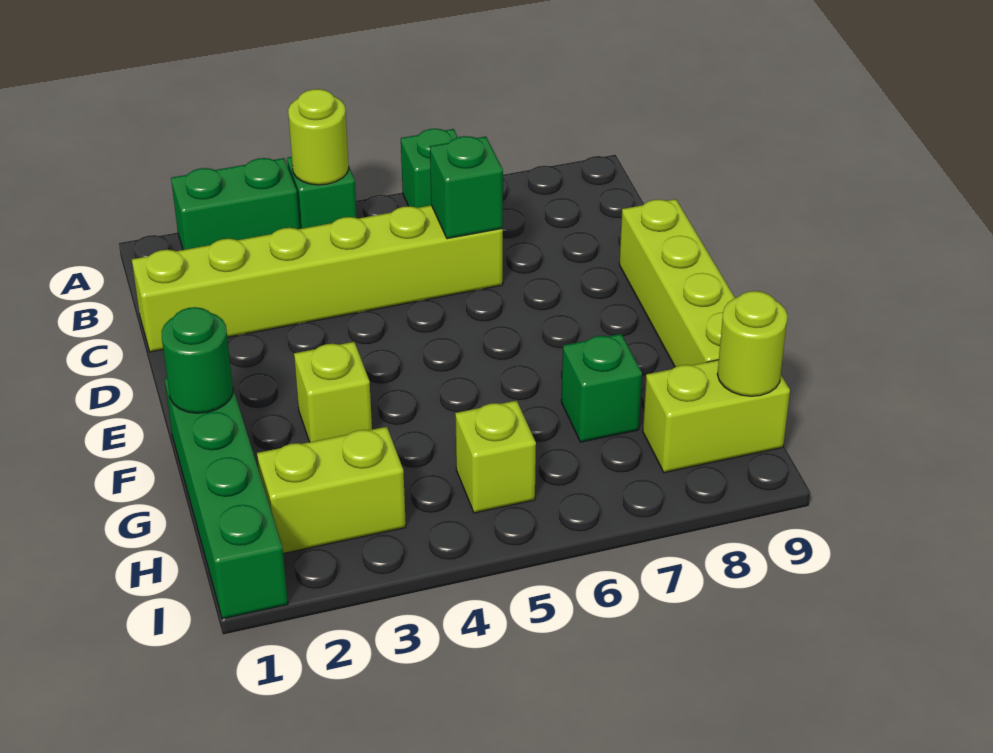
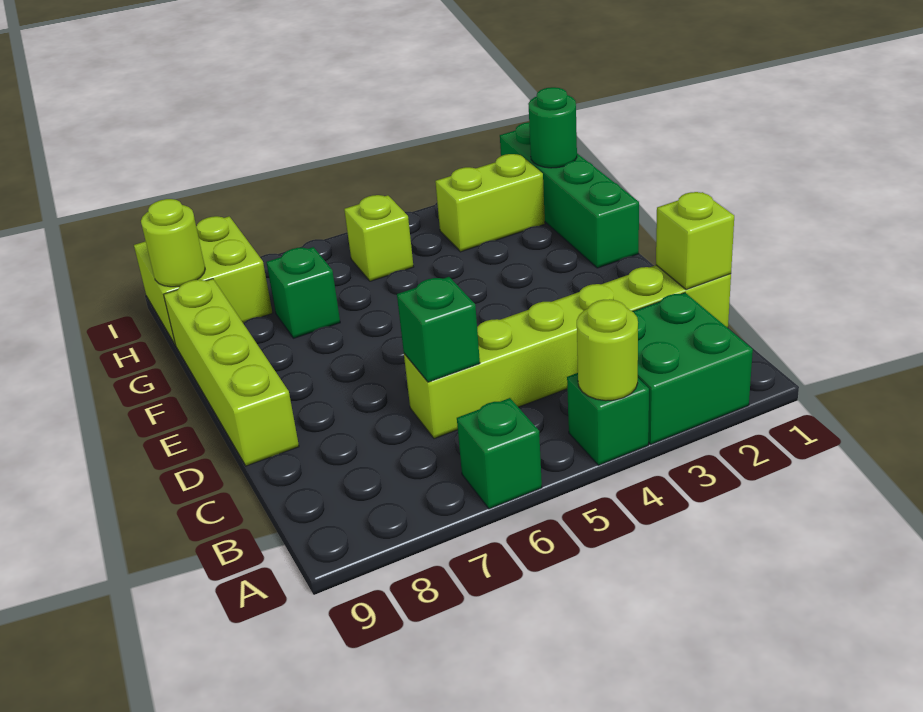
green brick A2:A3 level 1 -> green brick A2:B3 level 1
green round brick F1 level 2 -> green round brick H1 level 2
lime brick F3 level 1 -> lime brick C1 level 2
lime brick H8:H9 level 1 -> lime brick H8:I9 level 1

